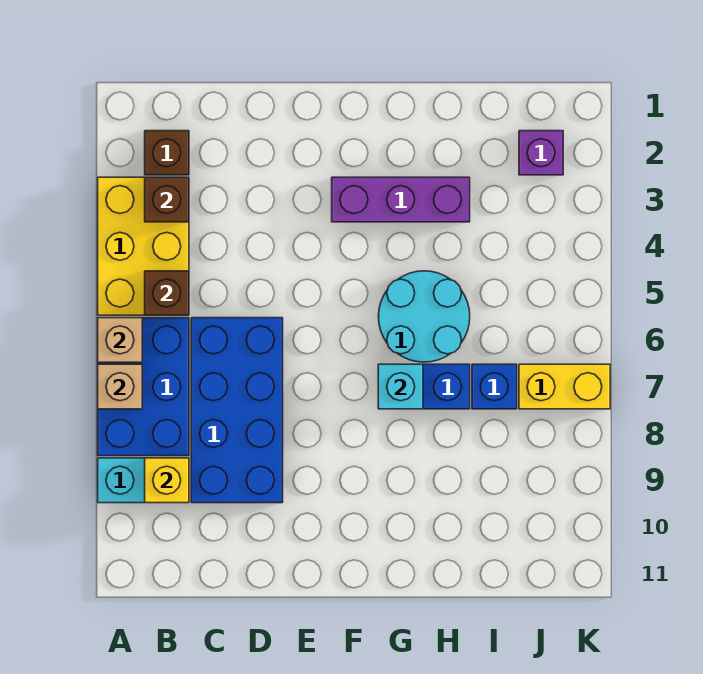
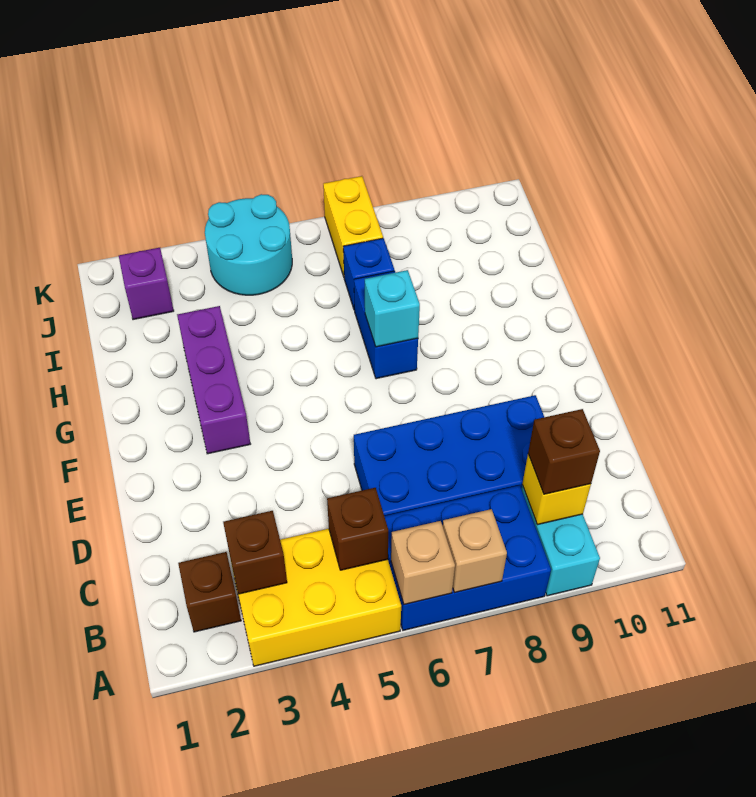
none -> brown brick B9 level 3
cyan round brick G5:H6 level 1 -> cyan round brick J4:K5 level 1

